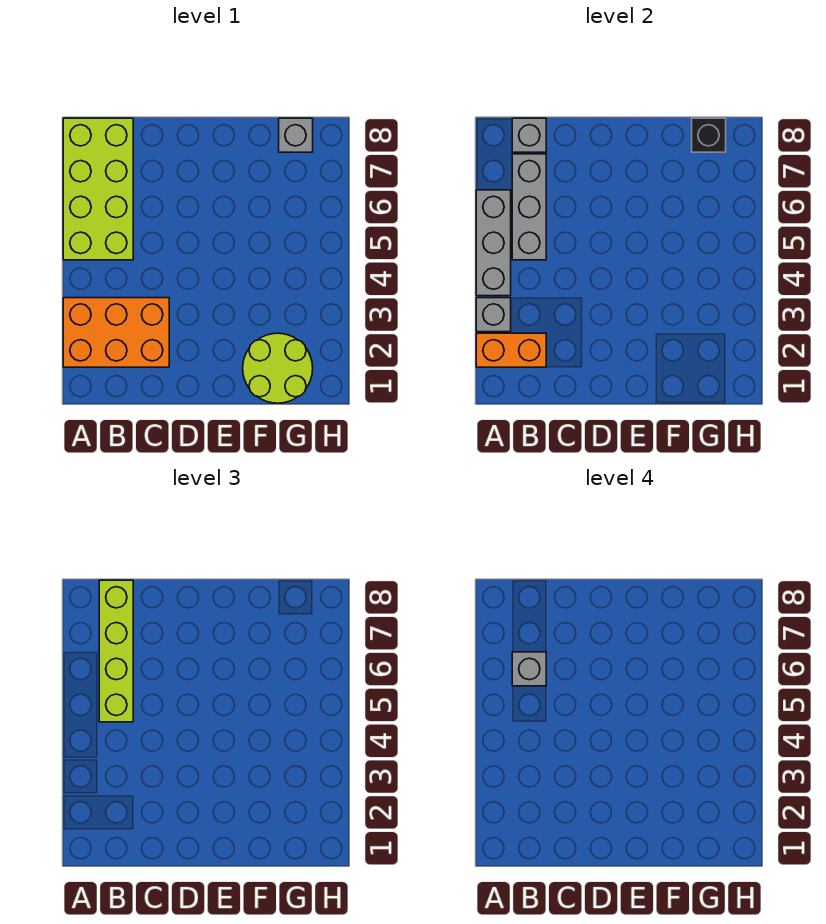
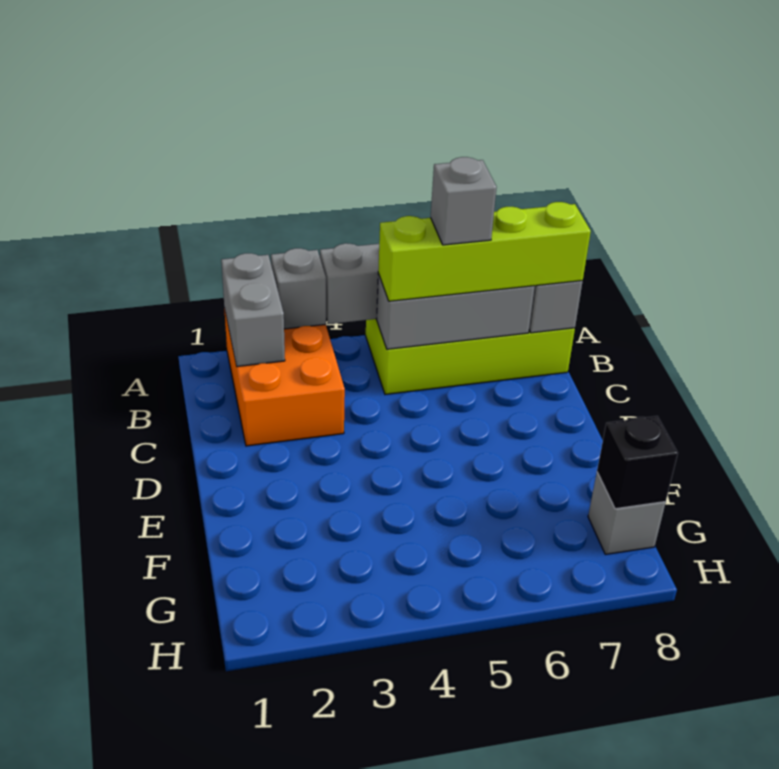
orange brick A2:B2 level 2 -> grey brick A2:B2 level 2
lime round brick F1:G2 level 1 -> none

